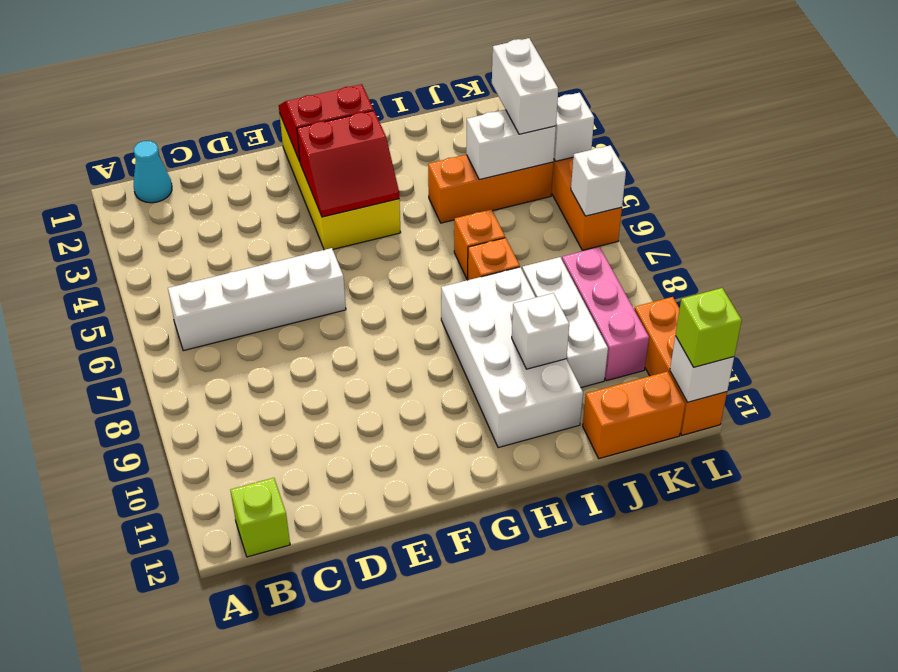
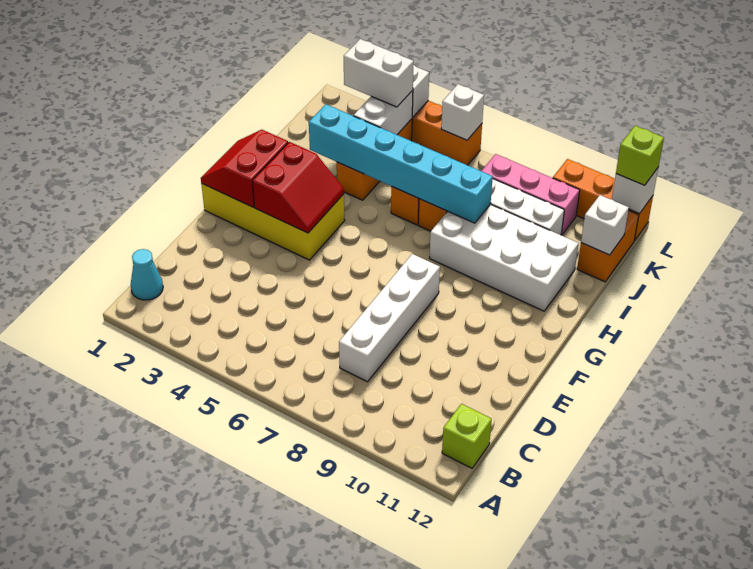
white brick B6:E6 level 1 -> white brick C8:F8 level 1
none -> cyan brick I3:I8 level 2
white brick I10 level 2 -> white brick J12 level 2

